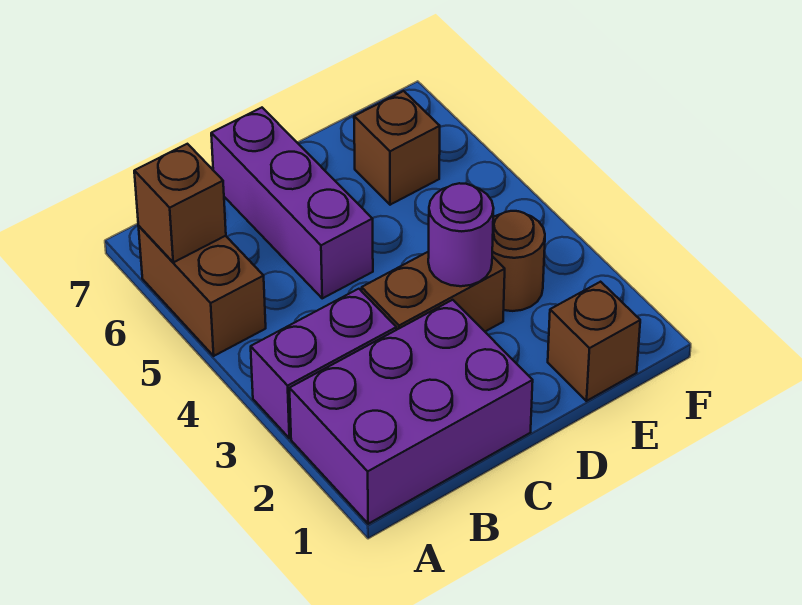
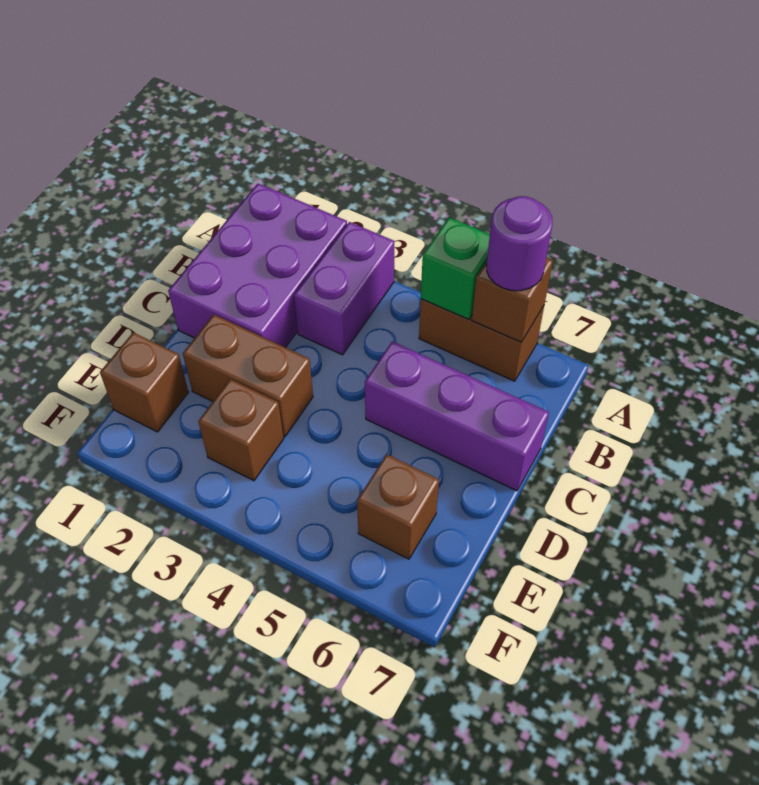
none -> green brick A5 level 2
brown brick C3:D3 level 1 -> brown brick D2:D3 level 1
purple round brick D3 level 2 -> purple round brick A6 level 3
brown round brick E3 level 1 -> brown brick E3 level 1

